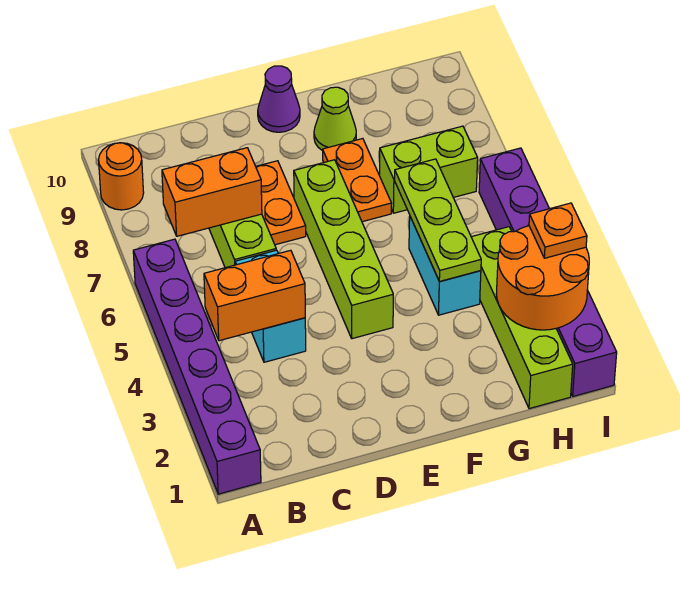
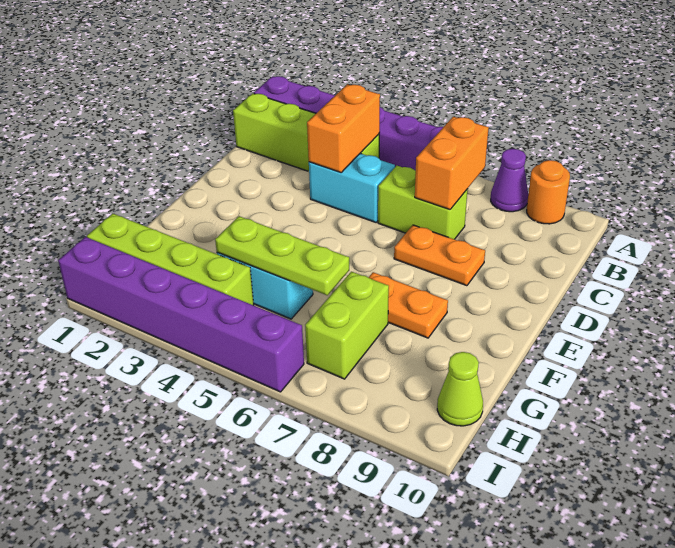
lime brick E4:E7 level 1 -> lime brick B1:B4 level 1
purple cone E10 level 1 -> purple cone A8 level 1
lime cone F9 level 1 -> lime cone H10 level 1
orange round brick H2:I3 level 2 -> none
orange plate I3 level 3 -> none

